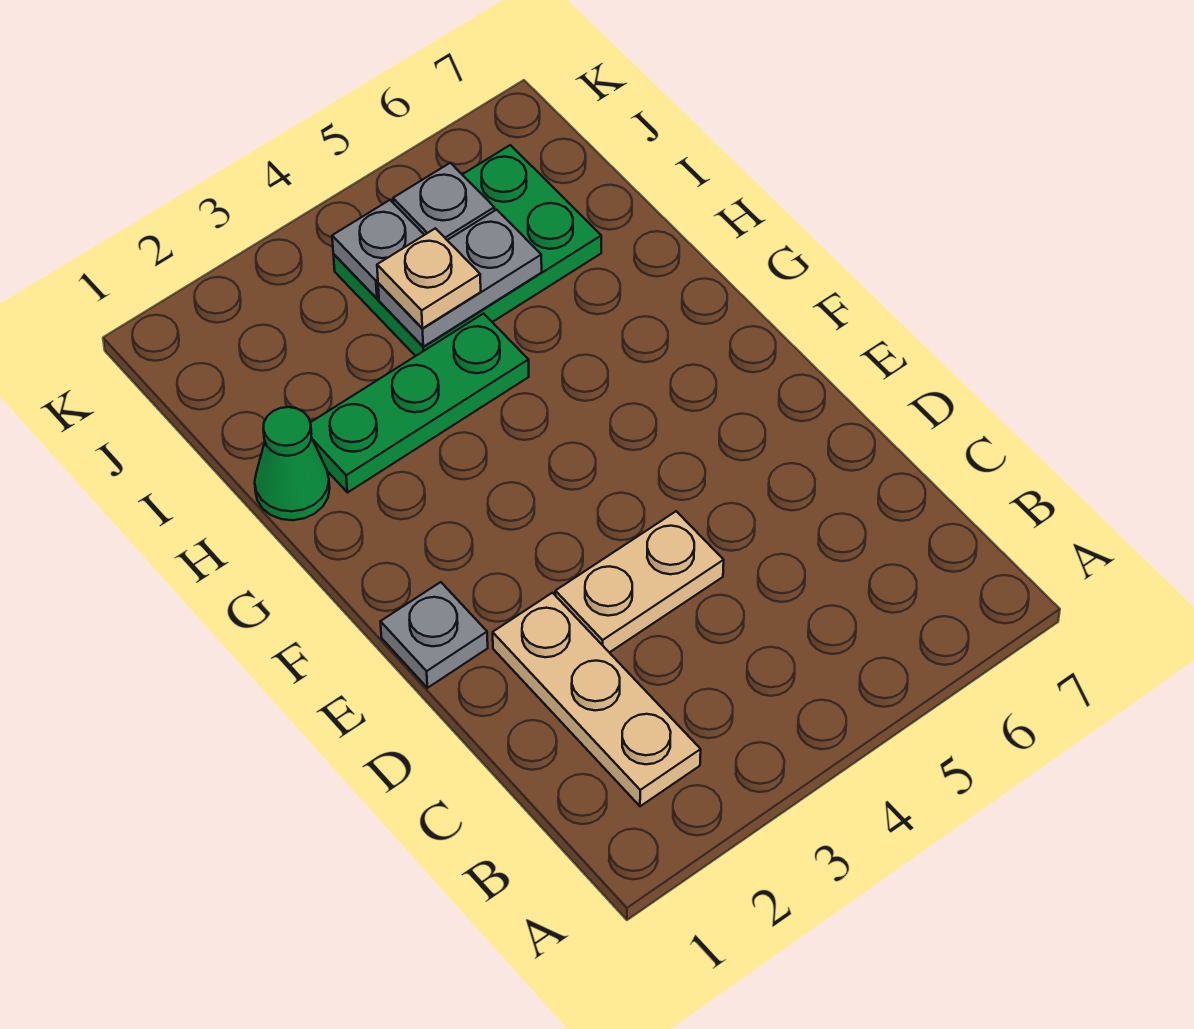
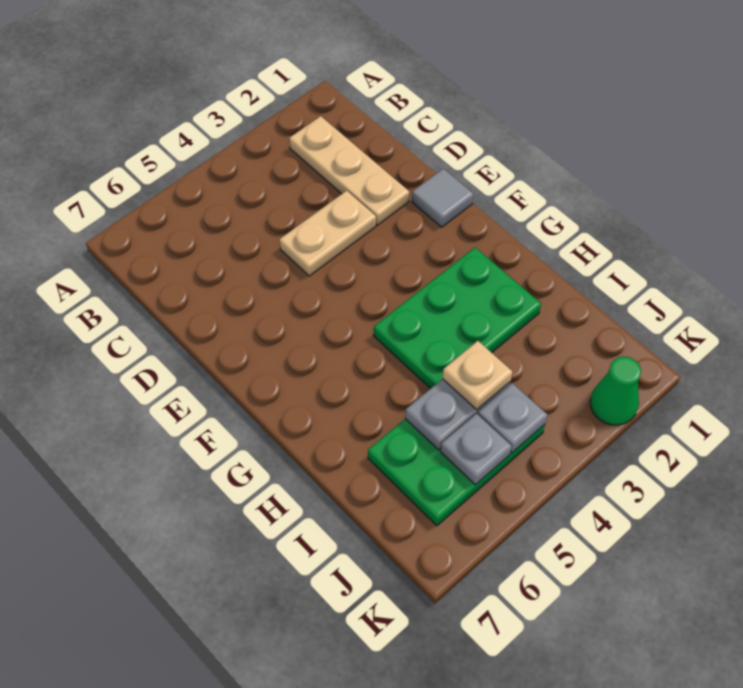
grey plate E1 level 1 -> grey tile E1 level 1
green cone H1 level 1 -> green cone K2 level 1
green plate H2:H4 level 1 -> green plate G2:H4 level 1

